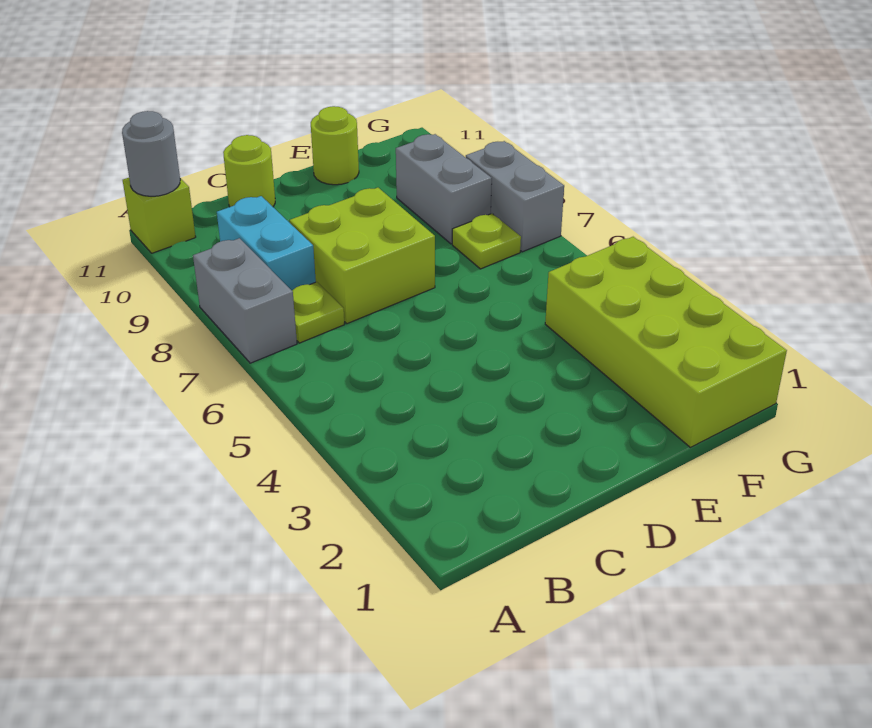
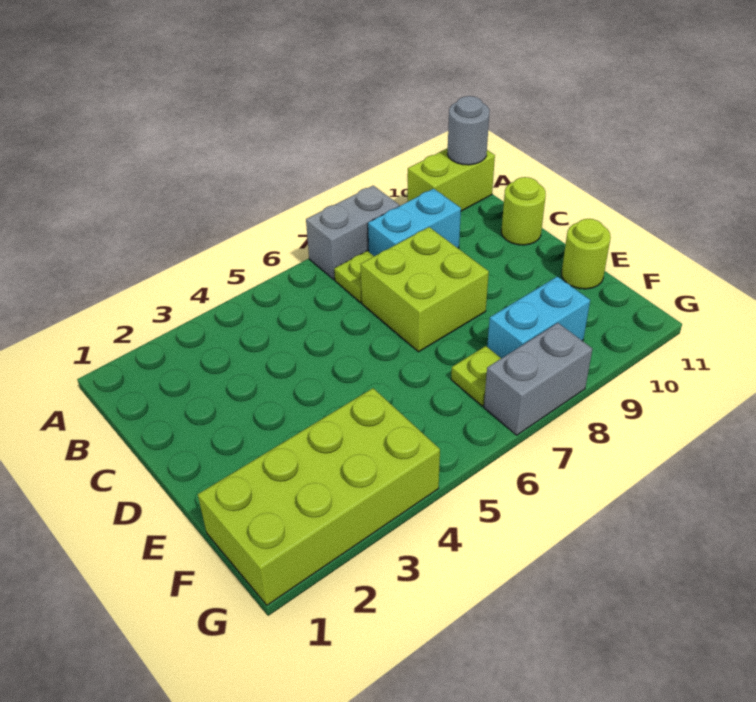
lime brick A11 level 1 -> lime brick A10:A11 level 1
grey brick F8:F9 level 1 -> cyan brick F8:F9 level 1

